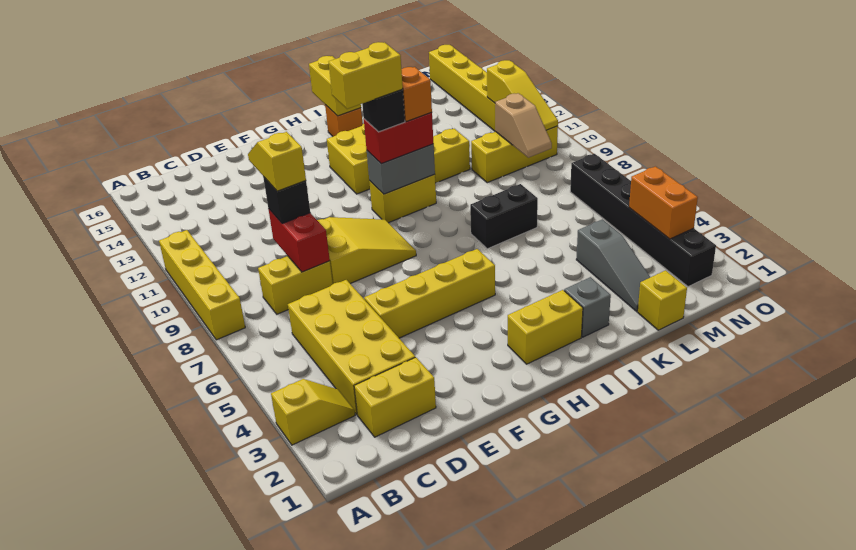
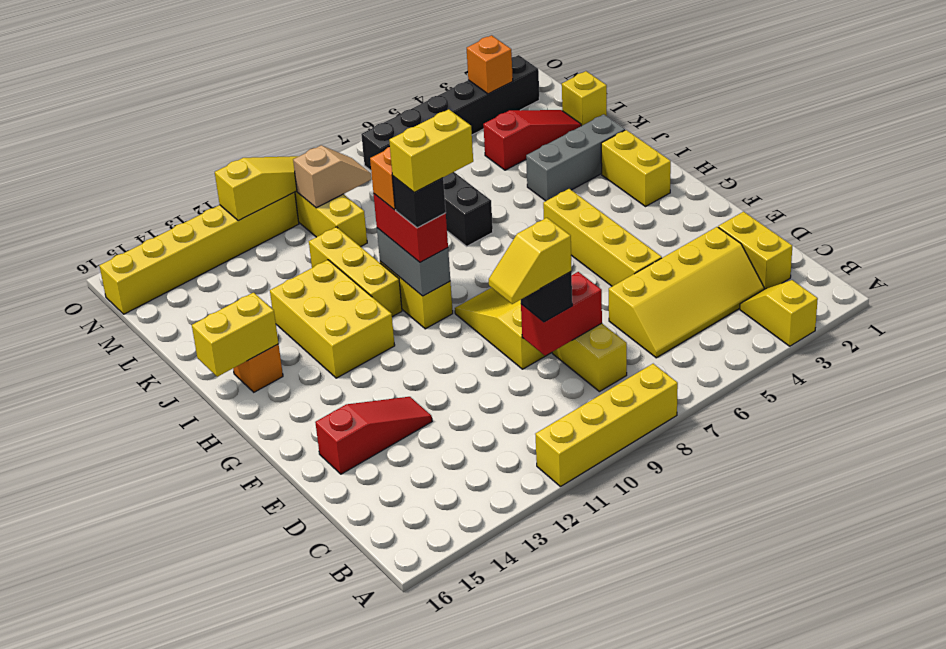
yellow brick C3:D6 level 1 -> yellow slope C3:D6 level 1 top D
none -> red slope E13:E15 level 1 top 15
yellow brick G10:H10 level 5 -> yellow brick H9:H10 level 5
grey brick J2 level 1 -> grey brick J2:J4 level 1
grey slope L2:L4 level 1 top 4 -> red slope L2:L4 level 1 top 4
orange brick N3:N4 level 2 -> orange brick N3 level 2

